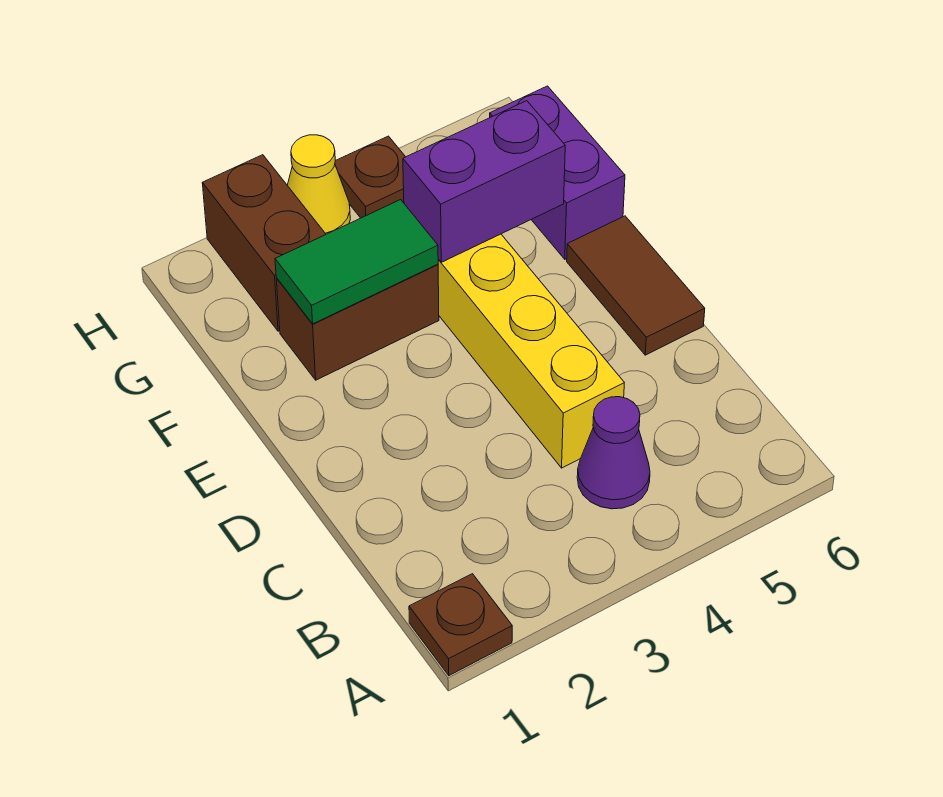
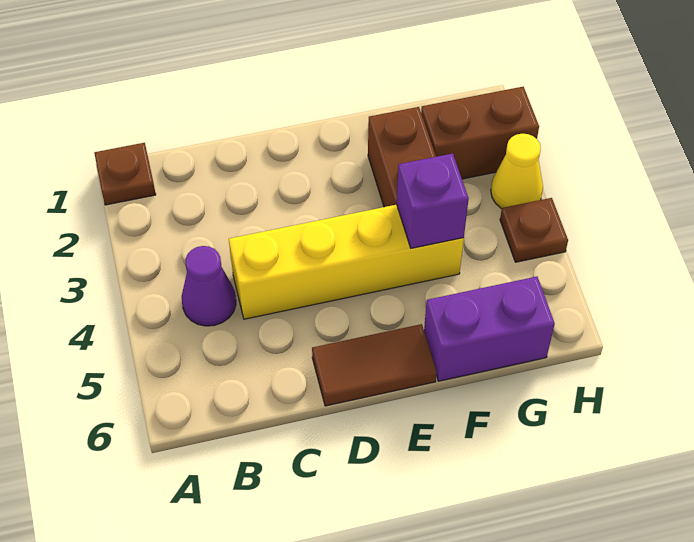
green tile F2:F3 level 2 -> none
purple brick F4:F5 level 2 -> purple brick F4 level 2

